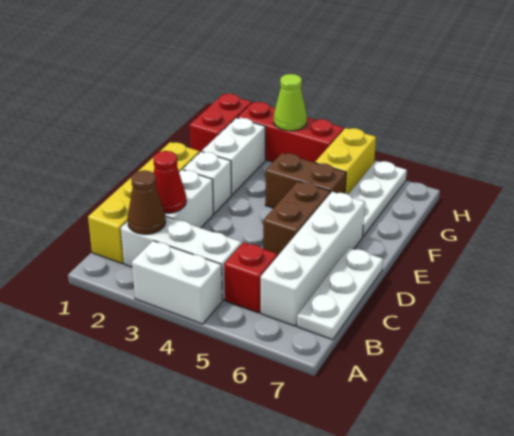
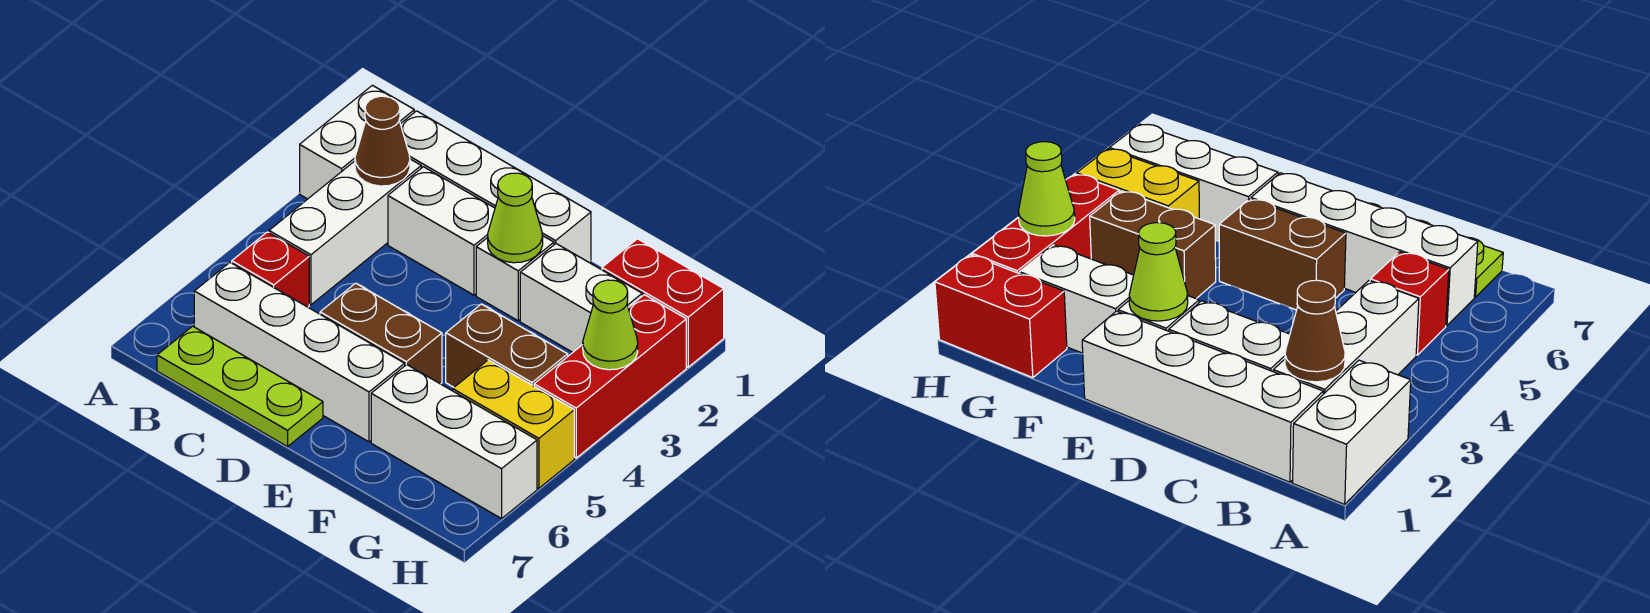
white brick A3:A4 level 1 -> white brick A1:A2 level 1
yellow brick B1:E1 level 1 -> white brick B1:E1 level 1
white plate B7:D7 level 1 -> lime plate B7:D7 level 1
red cone C2 level 2 -> none
none -> lime cone E2 level 2
brown brick F4:F5 level 1 -> brown brick F4:G4 level 1
white plate F6:H6 level 1 -> white brick F6:H6 level 1

